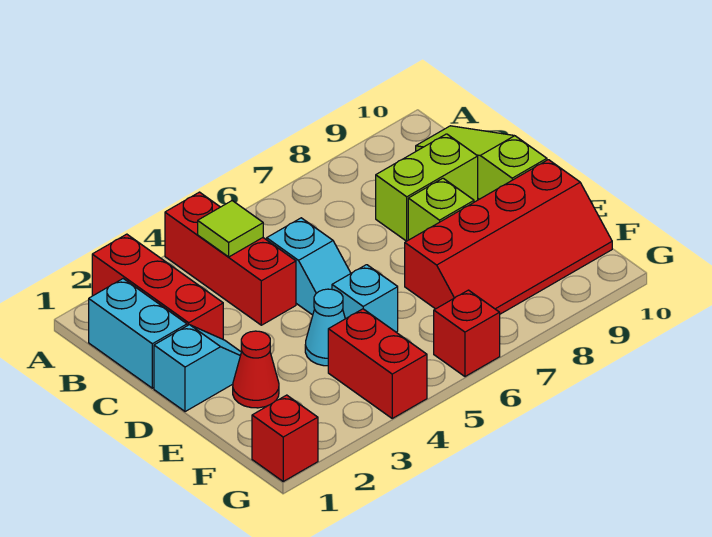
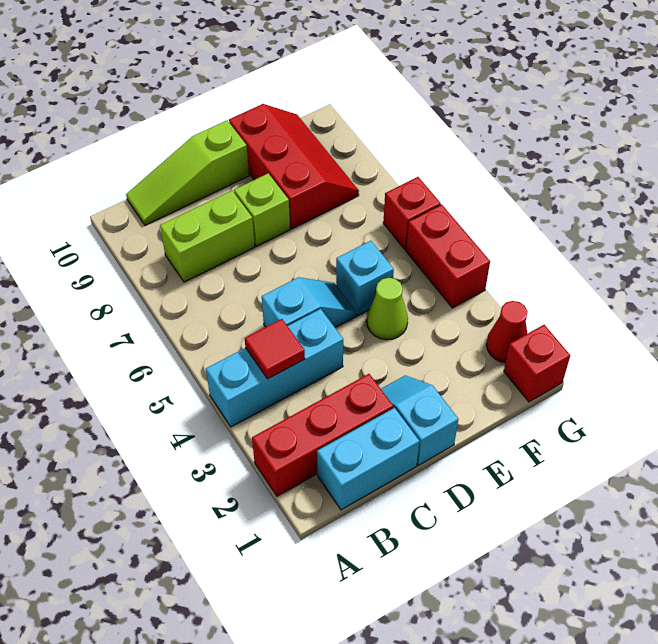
red brick A4:C4 level 1 -> cyan brick A4:C4 level 1
lime tile B4 level 2 -> red tile B4 level 2
lime brick C8:C9 level 1 -> lime brick B8:C8 level 1
red cone E2 level 1 -> red cone G2 level 1
cyan cone E4 level 1 -> lime cone E4 level 1
red slope E7:F10 level 1 top E -> red slope E8:F10 level 1 top E
red brick F4:G4 level 1 -> red brick G4:G5 level 1

